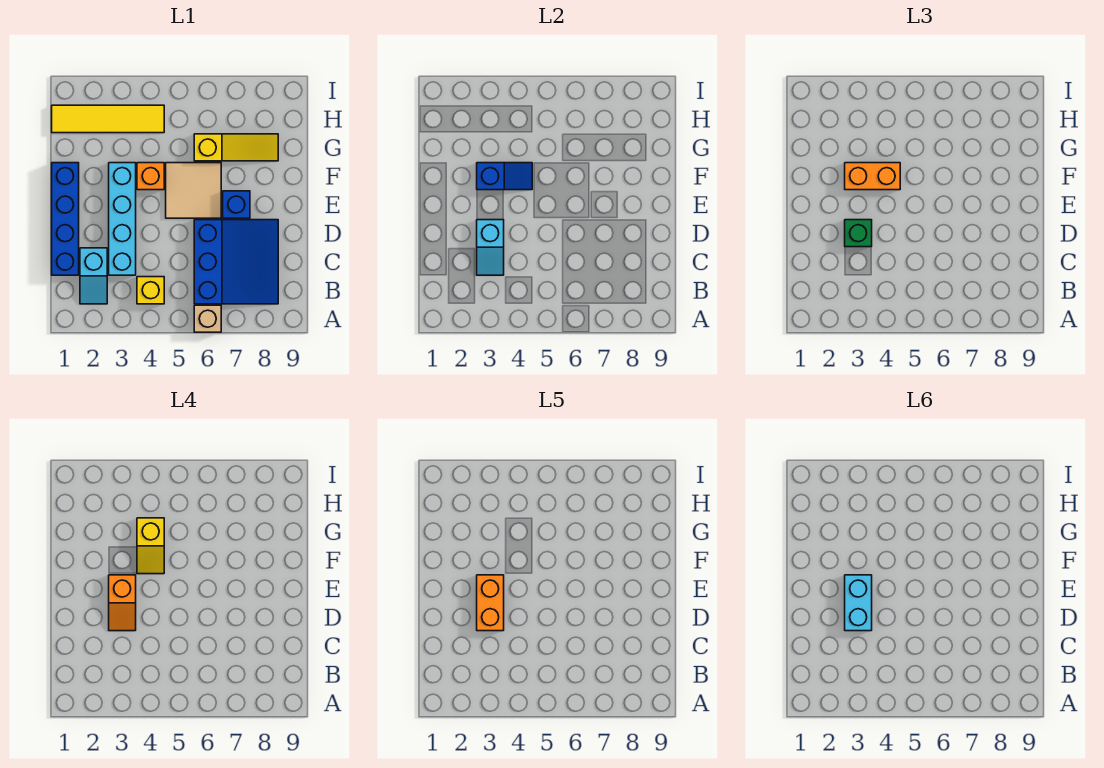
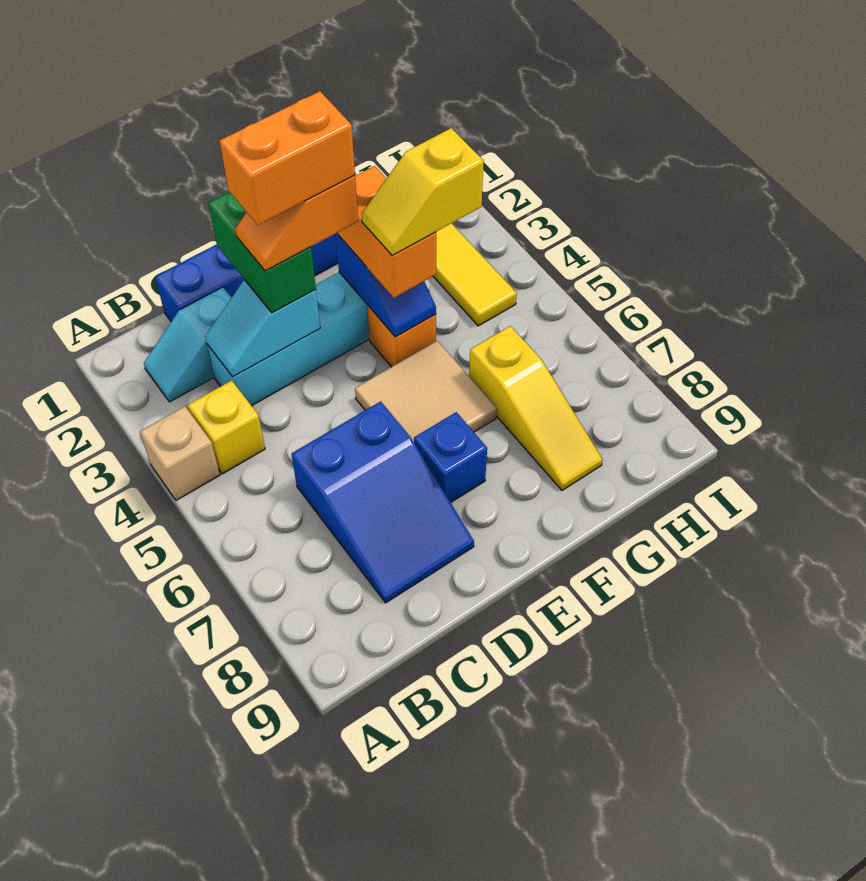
tan brick A6 level 1 -> tan brick A4 level 1
blue slope B6:D8 level 1 top 6 -> blue slope C6:D8 level 1 top 6
green brick D3 level 3 -> green brick D2:D3 level 3
cyan brick D3:E3 level 6 -> none

